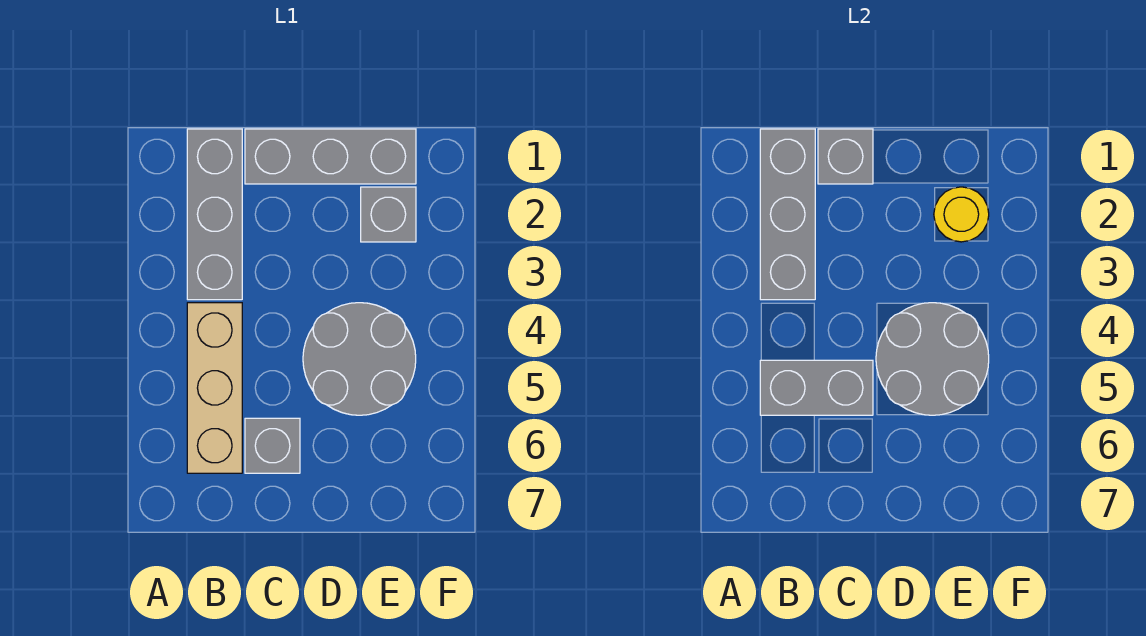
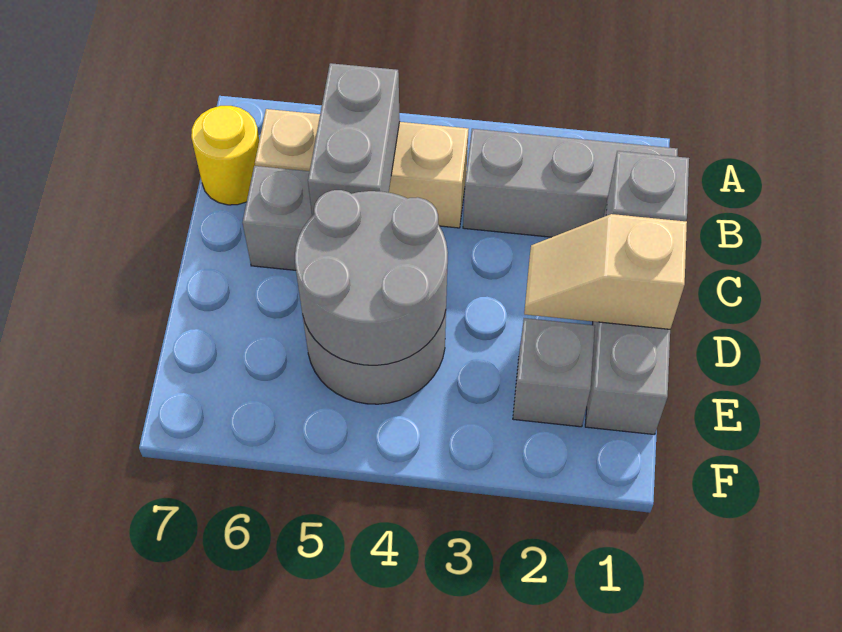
grey brick B1:B3 level 2 -> none
none -> tan slope D1:D2 level 2 top 1
yellow round brick E2 level 2 -> yellow round brick B7 level 1

